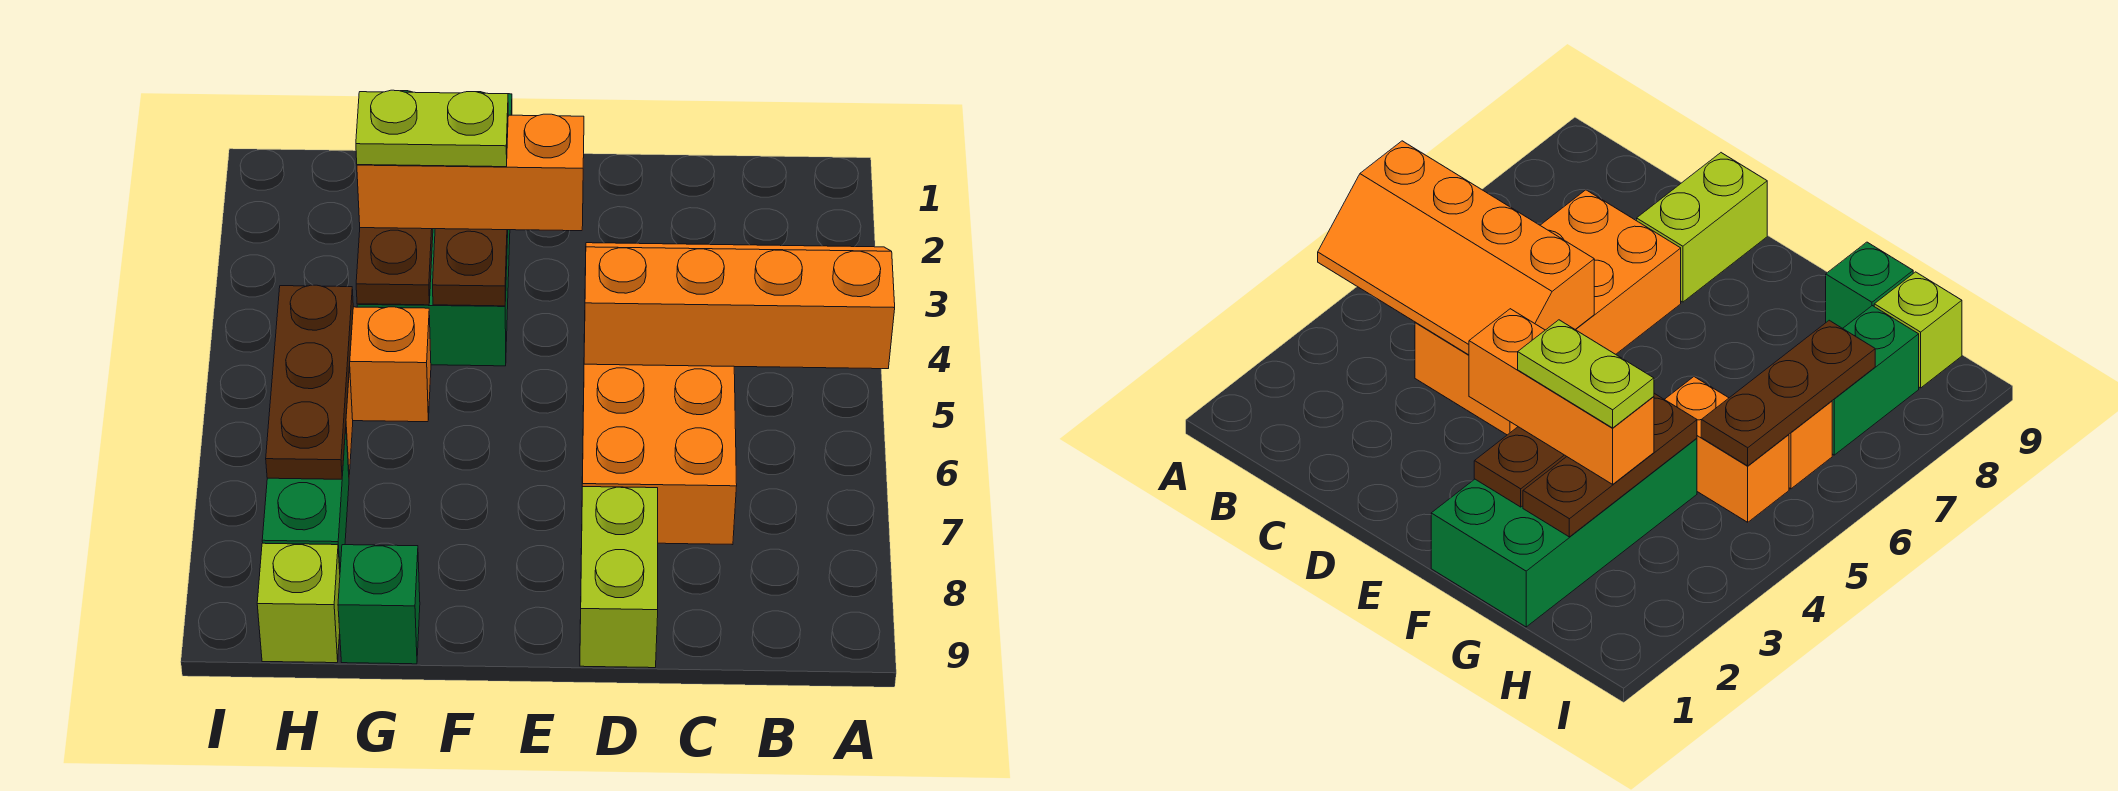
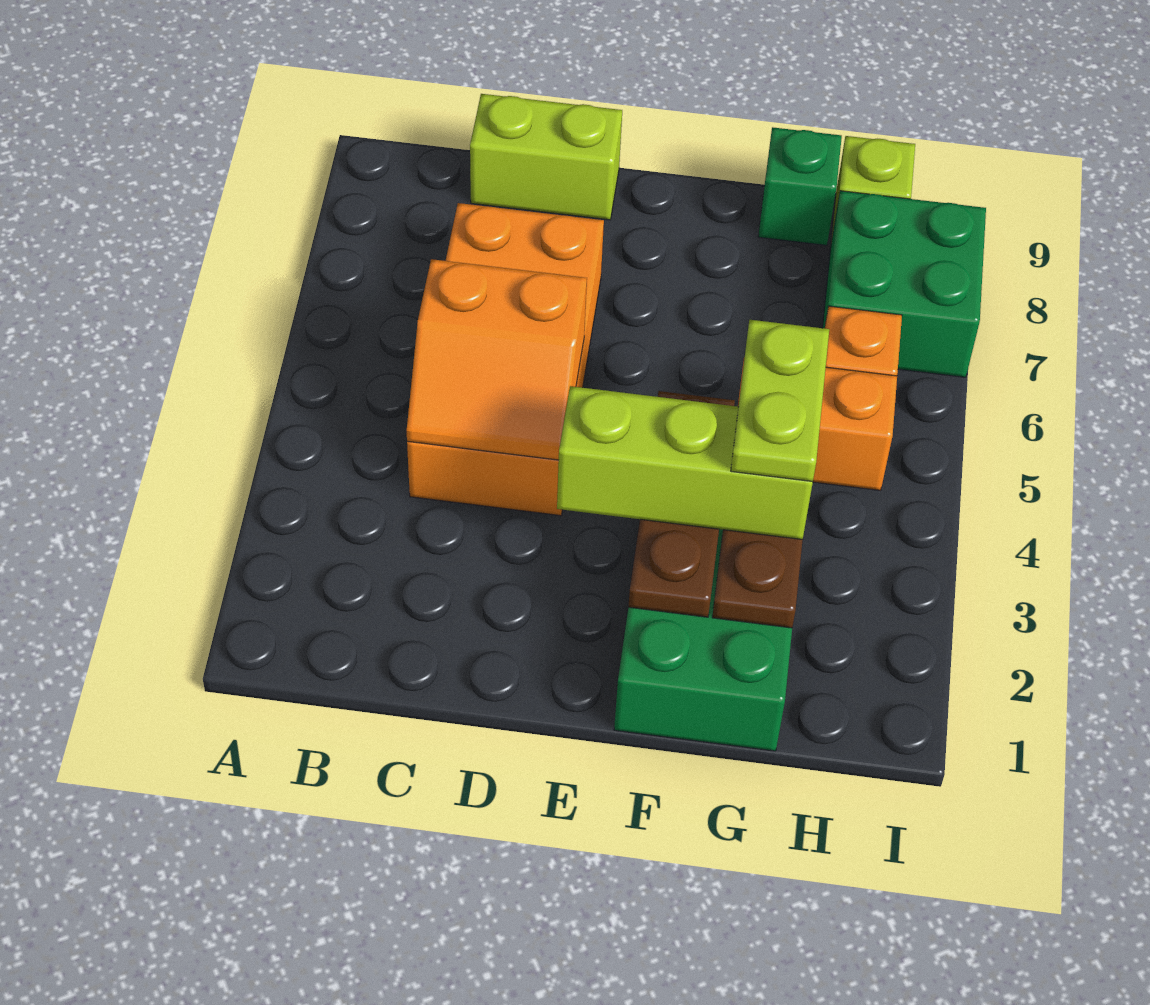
orange slope A4:D5 level 2 top 5 -> orange slope C4:D5 level 2 top 5
lime brick D8:D9 level 1 -> lime brick C9:D9 level 1
orange brick E3:G3 level 3 -> lime brick E3:G3 level 3
lime plate F3:G3 level 4 -> lime plate G3:G4 level 4
brown plate H5:H7 level 2 -> none
green brick H7:H8 level 1 -> green brick H7:I8 level 1

